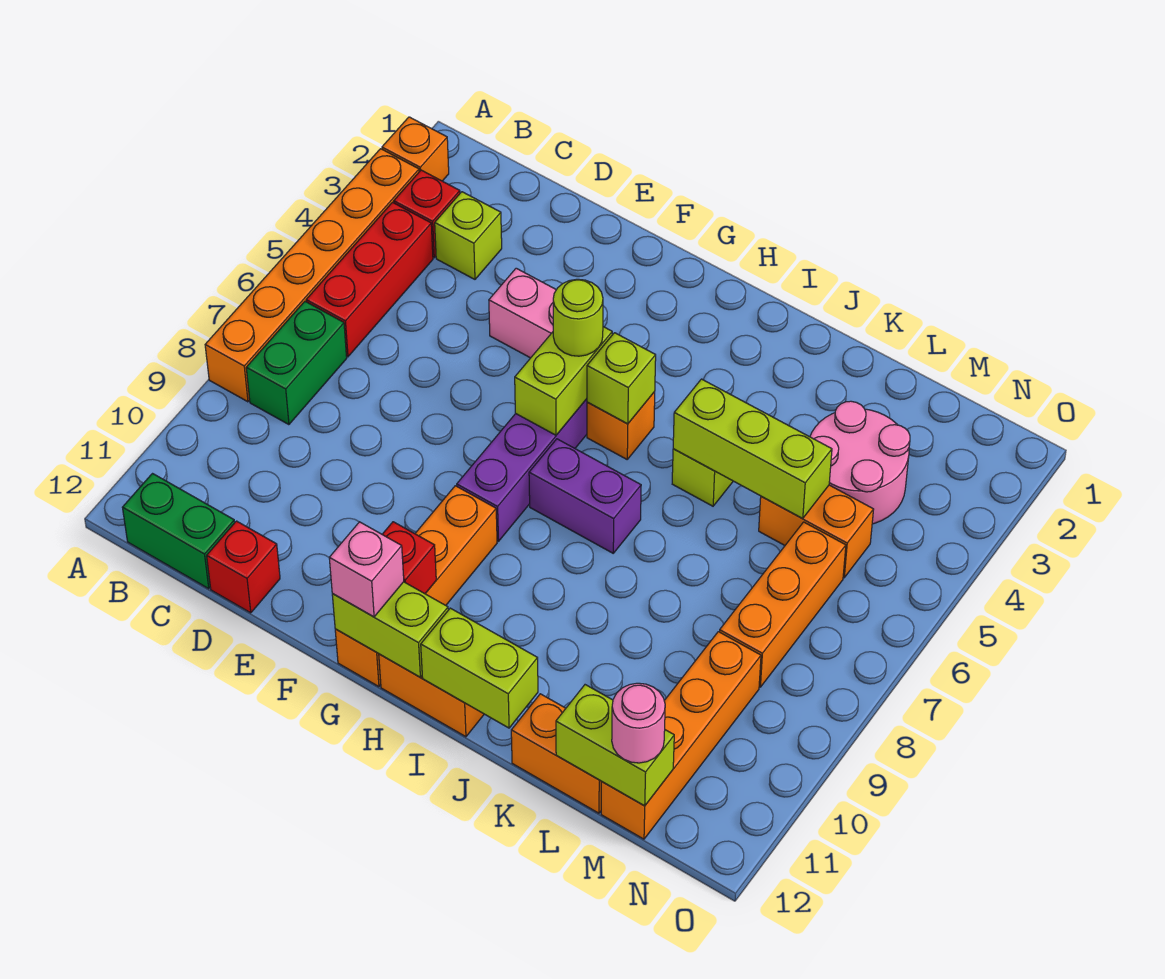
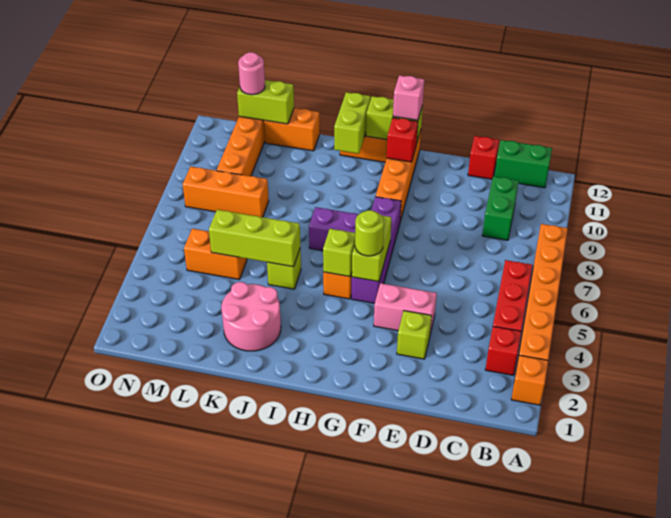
green brick B7:B8 level 1 -> green brick C9:C10 level 1
lime brick C3 level 1 -> lime brick E3 level 1
lime brick I12:J12 level 2 -> lime brick I11:I12 level 2
pink round brick L3:M4 level 1 -> pink round brick J2:K3 level 1
orange brick M6:M8 level 1 -> orange brick L8:N8 level 1

